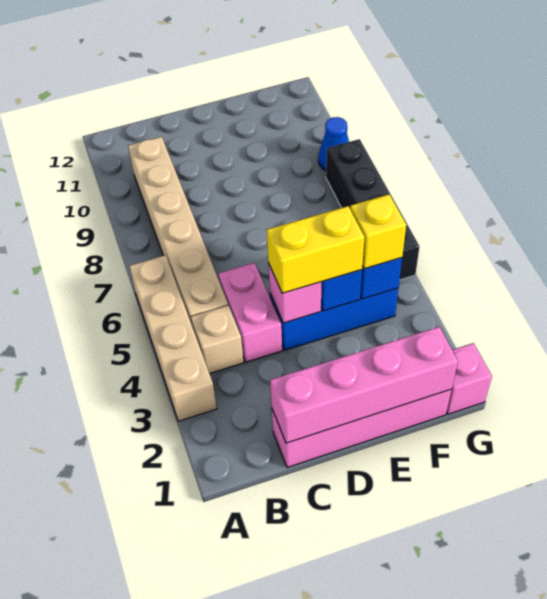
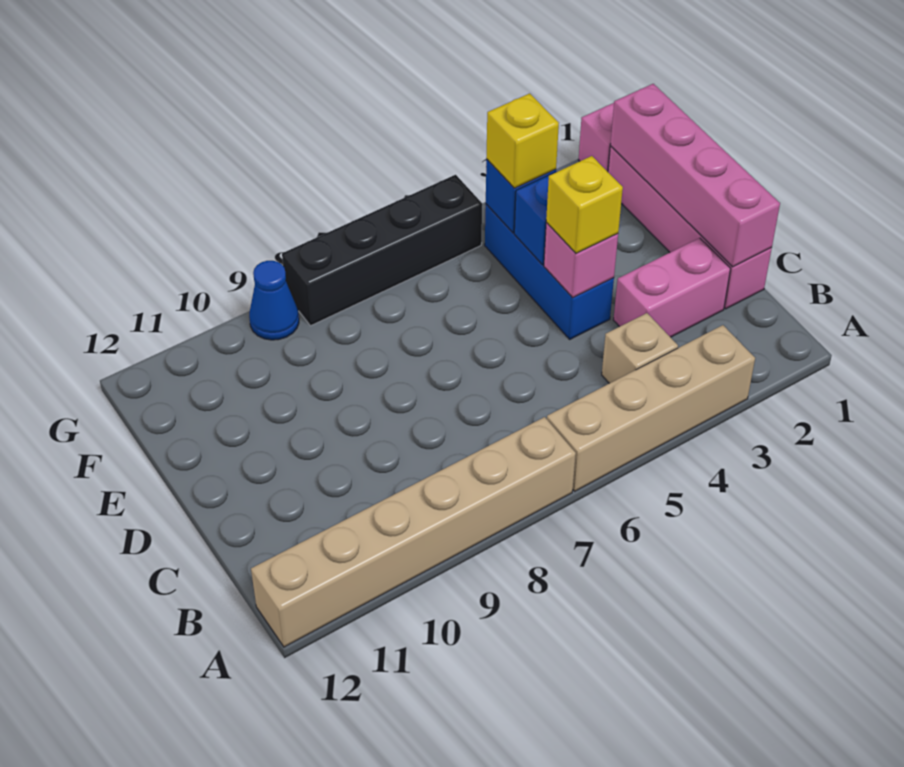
tan brick B5:B10 level 1 -> tan brick A7:A12 level 1
pink brick C4:C5 level 1 -> pink brick C2:C3 level 1
yellow brick D4:E4 level 3 -> yellow brick D4 level 3

